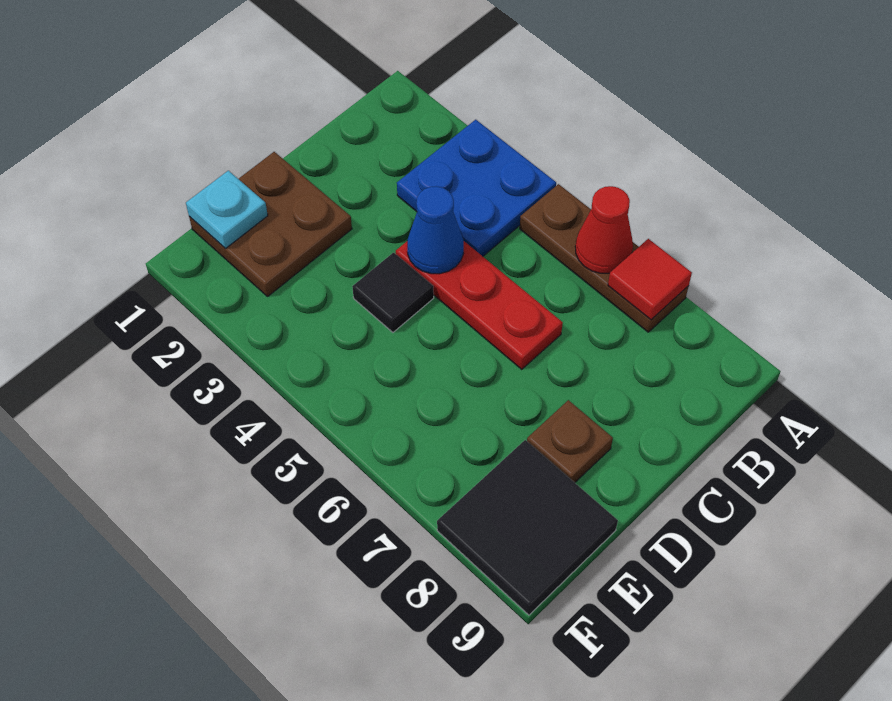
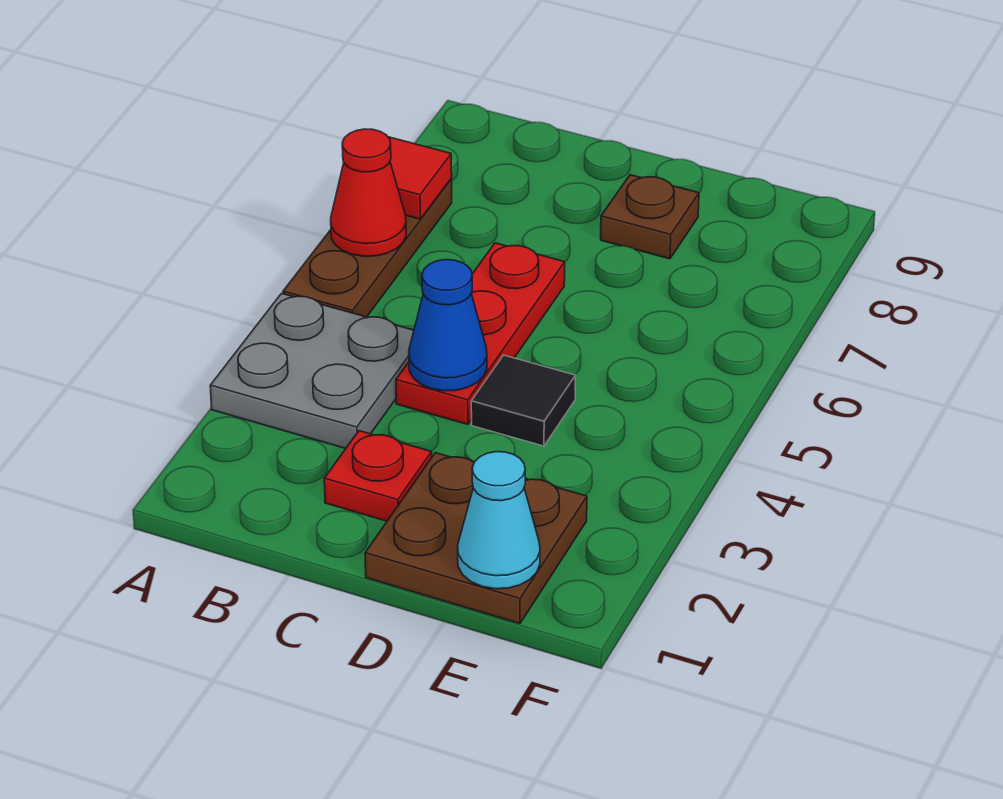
blue plate A3:B4 level 1 -> grey plate A3:B4 level 1
none -> red plate C2 level 1
cyan plate E1 level 2 -> cyan cone E1 level 2
black tile E8:F9 level 1 -> none

